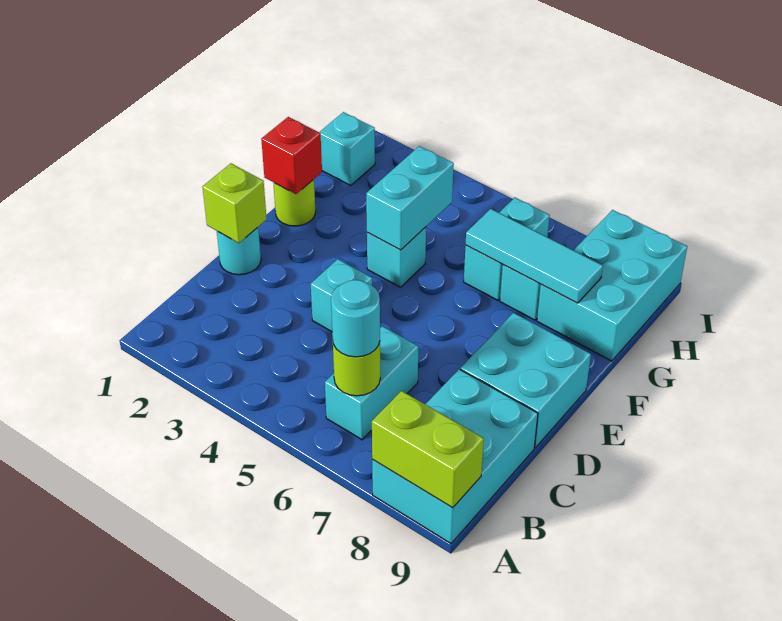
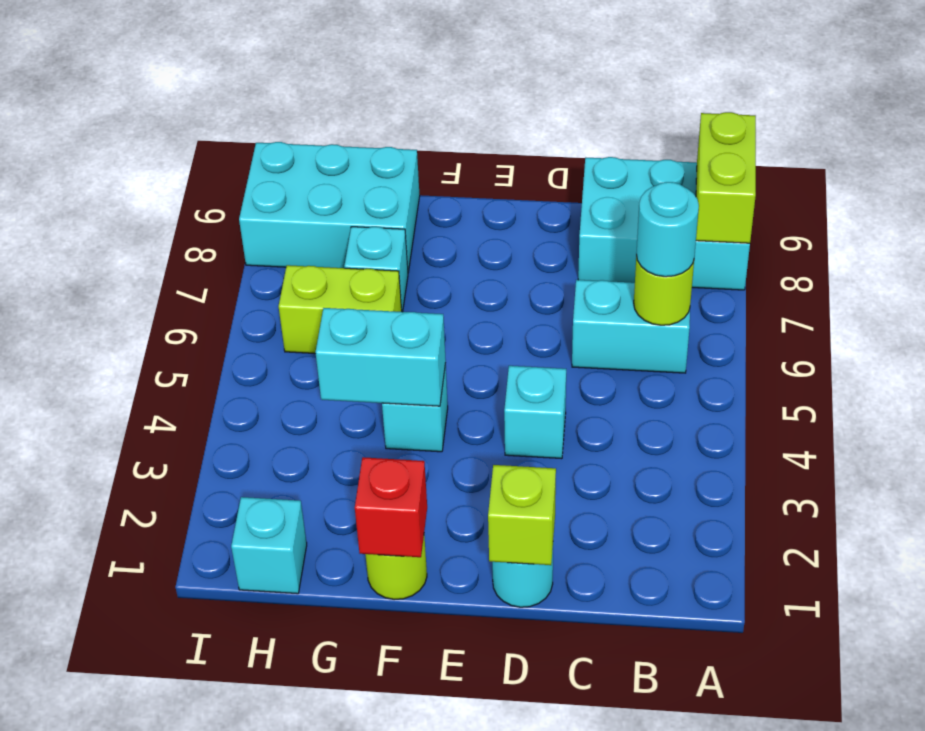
cyan brick D8:E9 level 1 -> none
cyan brick G6:H6 level 1 -> lime brick G6:H6 level 1
cyan tile G6:G8 level 2 -> none

